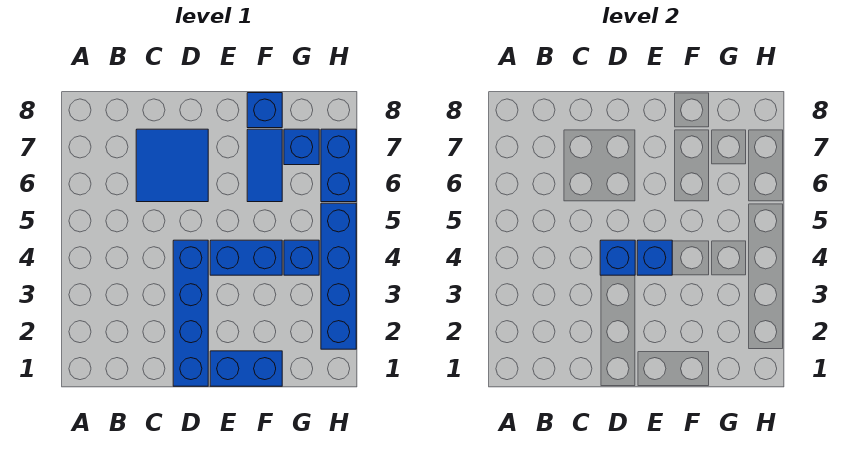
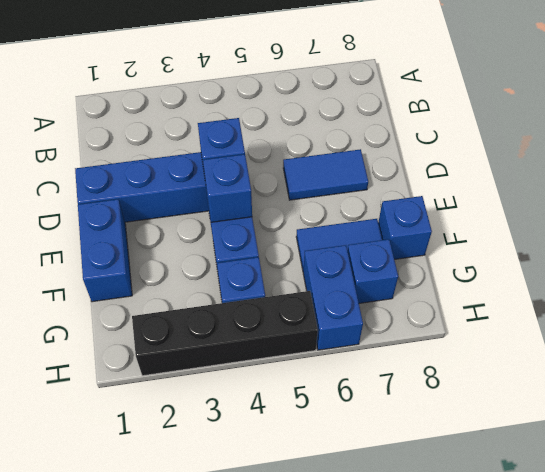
blue tile C6:D7 level 1 -> blue tile D6:D7 level 1
blue brick H2:H5 level 1 -> black brick H2:H5 level 1
blue brick H6:H7 level 1 -> blue brick G6:H6 level 1

